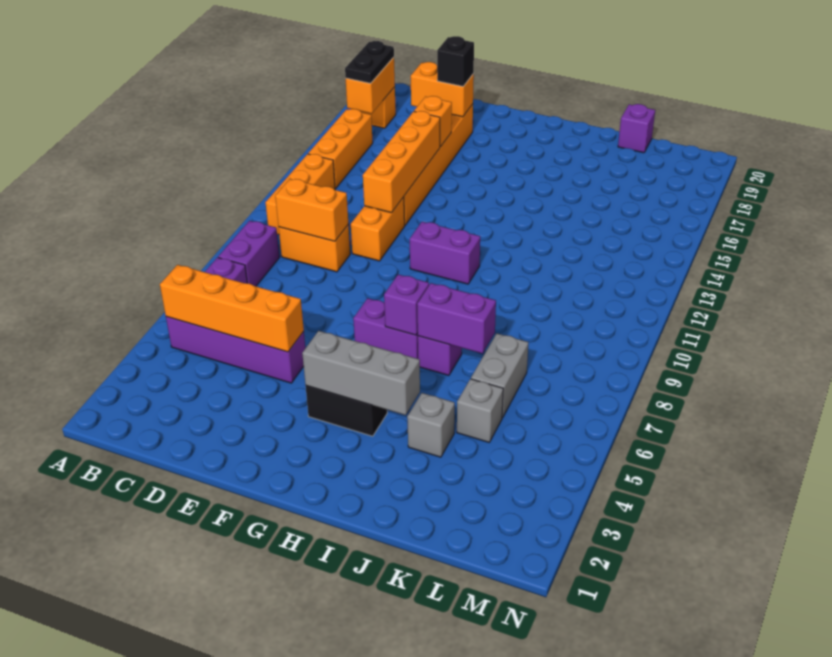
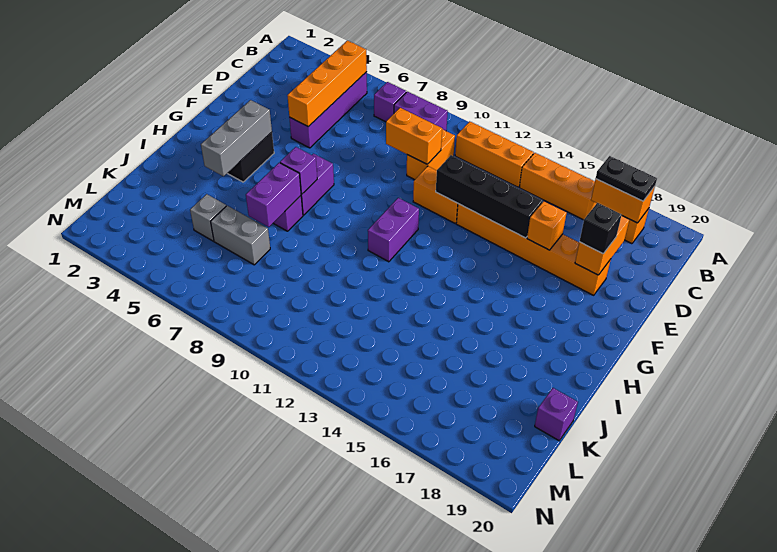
orange brick C10:D10 level 2 -> orange brick D9:D10 level 2
orange brick E12:E15 level 2 -> black brick E12:E15 level 2
grey brick J4 level 1 -> none

